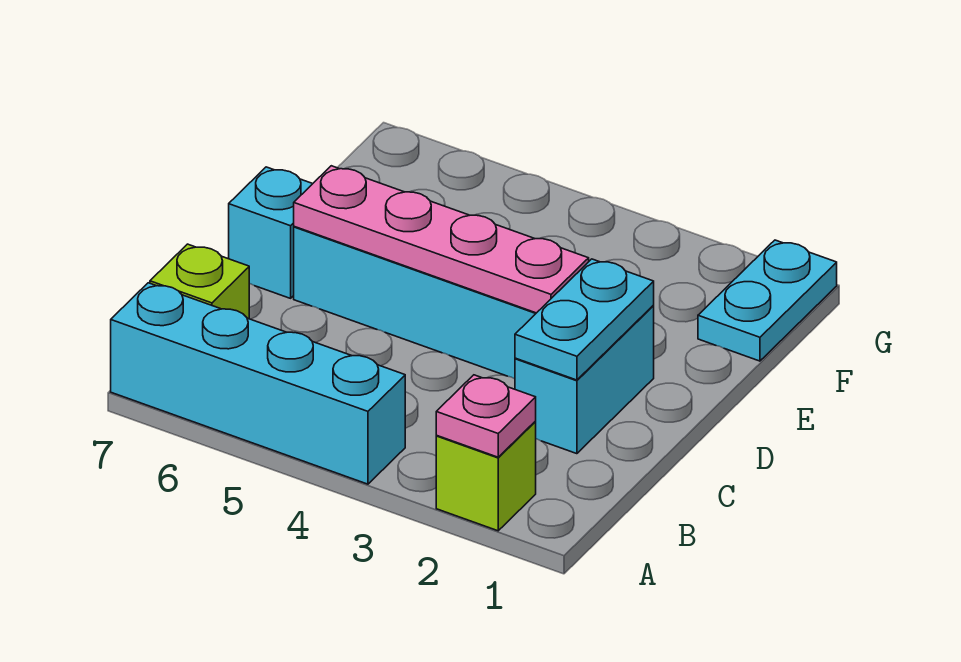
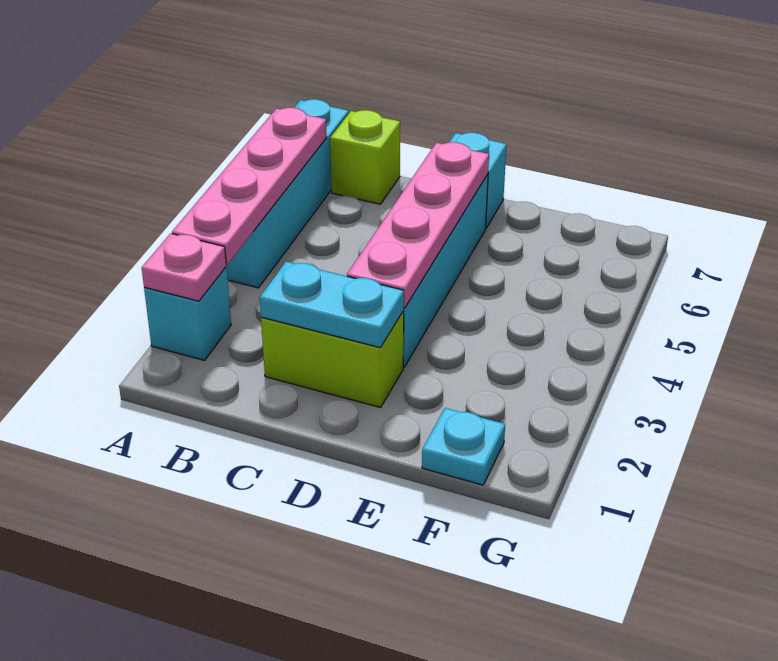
lime brick A2 level 1 -> cyan brick A2 level 1
none -> pink plate A3:A6 level 2
cyan brick C2:D2 level 1 -> lime brick C2:D2 level 1
cyan plate F1:G1 level 1 -> cyan plate F1 level 1

